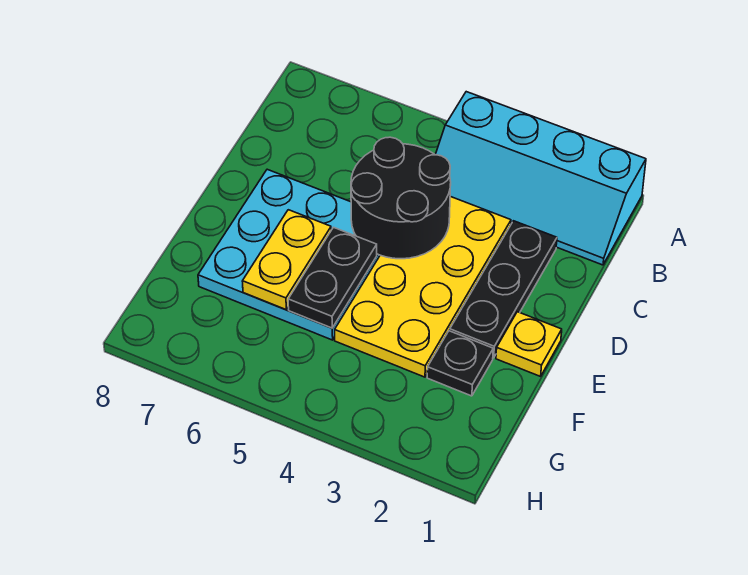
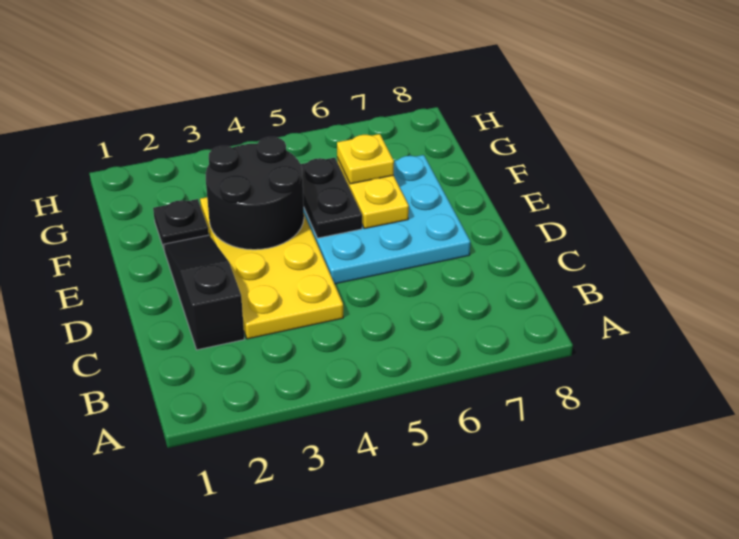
cyan slope A1:B4 level 1 top A -> none
black plate C2:E2 level 1 -> black slope C2:E2 level 1 top C
black round brick C4:D5 level 2 -> black round brick E3:F4 level 2
yellow plate E1 level 1 -> yellow plate F6 level 3

